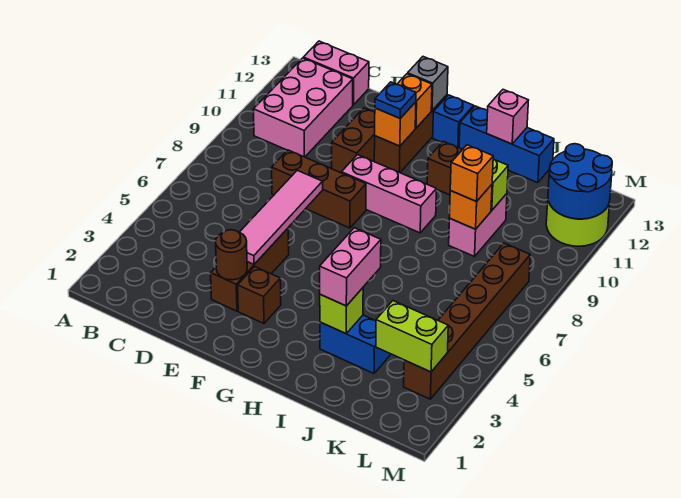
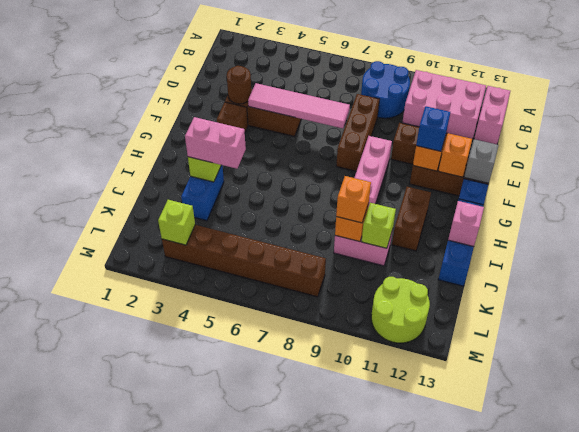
blue plate F11 level 3 -> blue brick F11 level 3
lime brick K3:L3 level 2 -> lime brick L3 level 2
blue round brick L11:M12 level 2 -> blue round brick B8:C9 level 1

